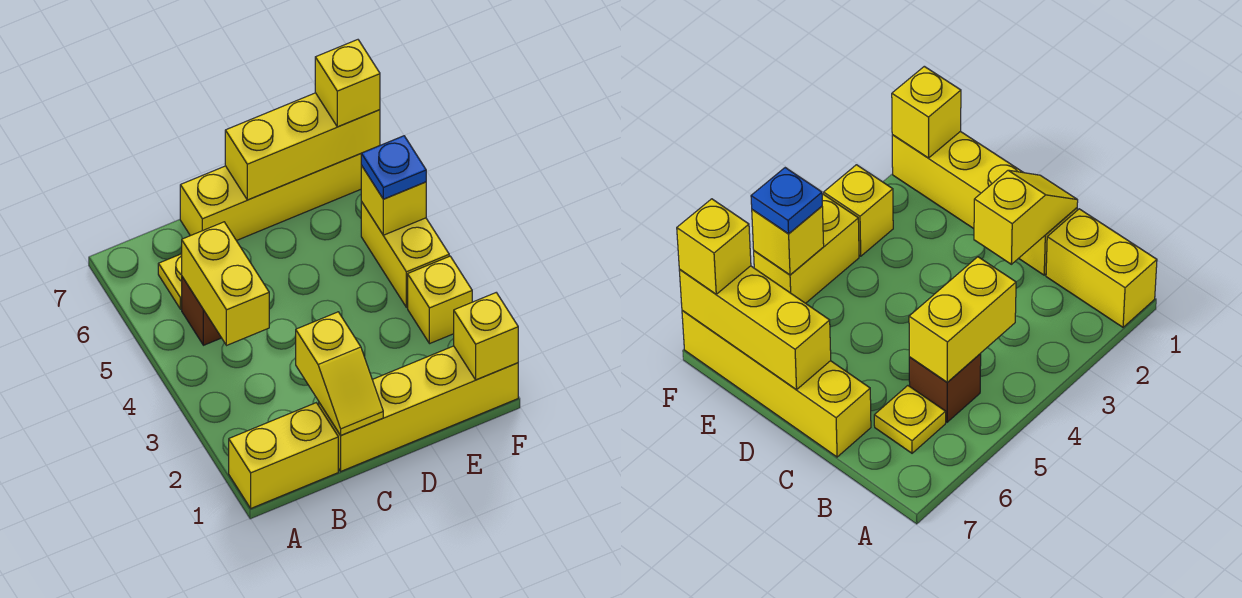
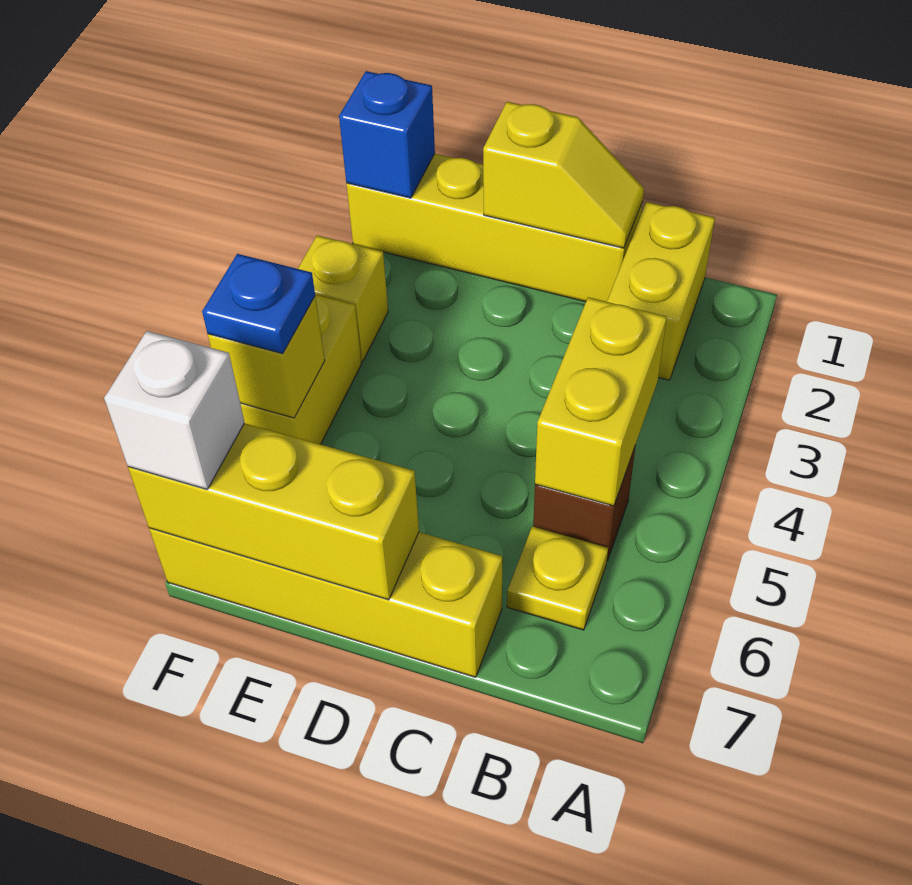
yellow brick A1:B1 level 1 -> yellow brick B1:B2 level 1
yellow slope C1:C2 level 2 top 2 -> yellow slope C1:D1 level 2 top D
yellow brick F1 level 2 -> blue brick F1 level 2
yellow brick F7 level 3 -> white brick F7 level 3

